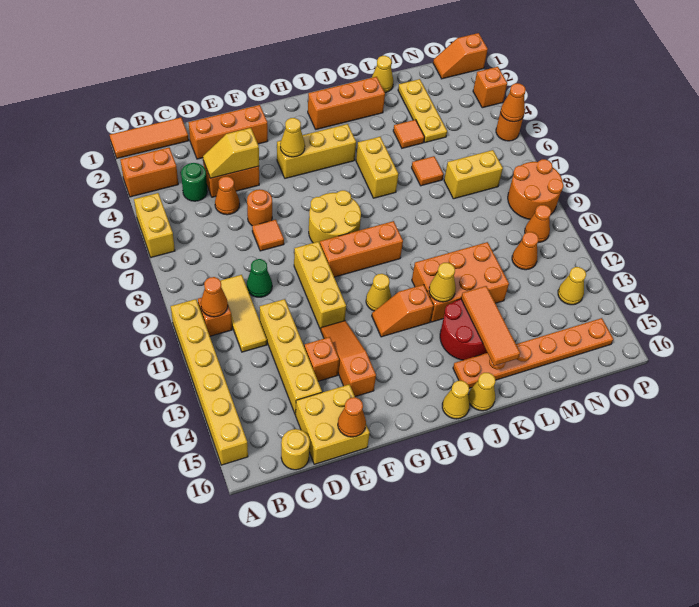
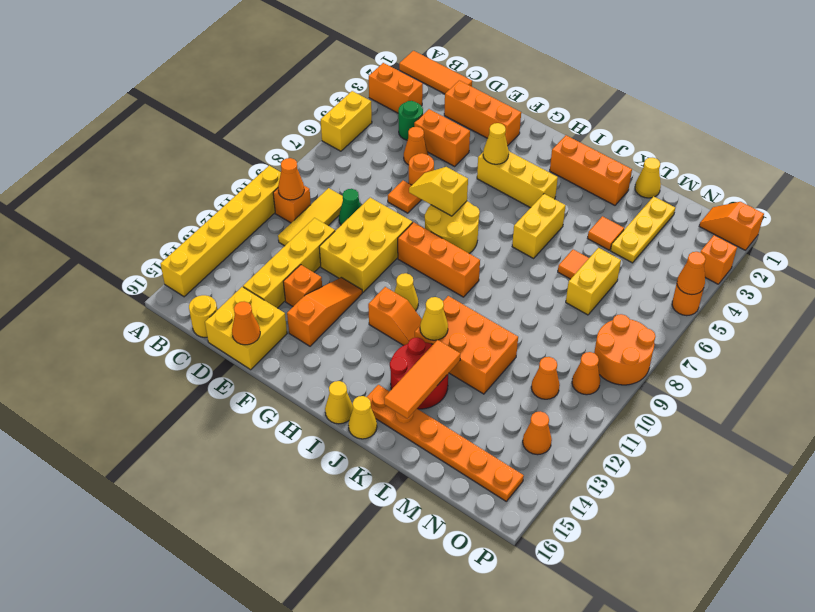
yellow slope D4:E4 level 2 top E -> yellow slope F7:G7 level 2 top G
yellow brick F9:F11 level 1 -> yellow brick E9:F11 level 1
orange slope H12:I12 level 1 top I -> orange slope H12:I12 level 1 top H
yellow brick M7:N7 level 1 -> yellow brick M6:M7 level 1
yellow cone O13 level 1 -> orange cone O13 level 1

